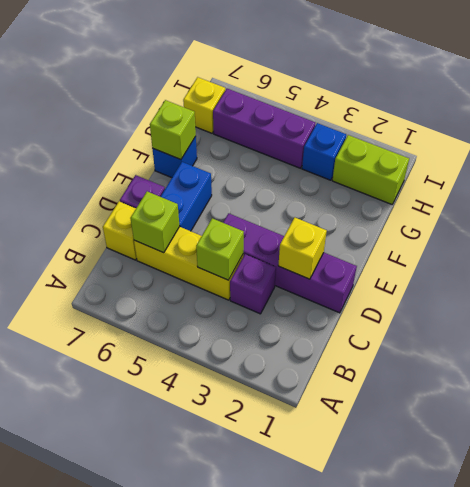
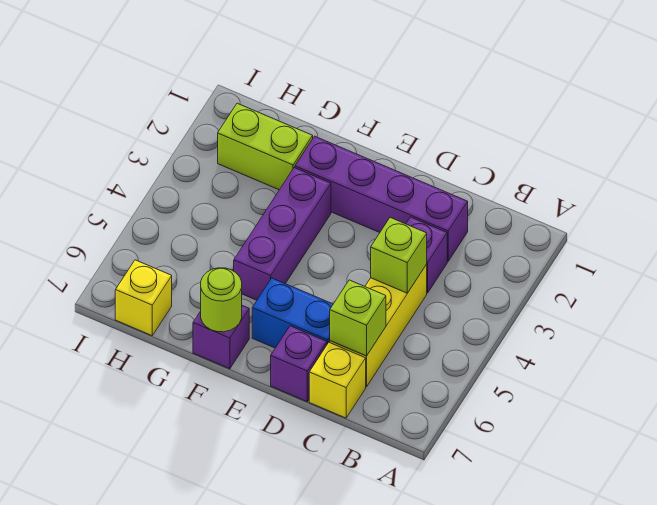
purple brick D1:D4 level 1 -> purple brick C2:F2 level 1
yellow brick D2 level 2 -> none
blue brick F7 level 1 -> purple brick F7 level 1
lime brick F7 level 2 -> lime round brick F7 level 2
lime brick H1:H2 level 1 -> lime brick G2:H2 level 1
blue brick H3 level 1 -> none
purple brick H4:H6 level 1 -> purple brick F3:F5 level 1

